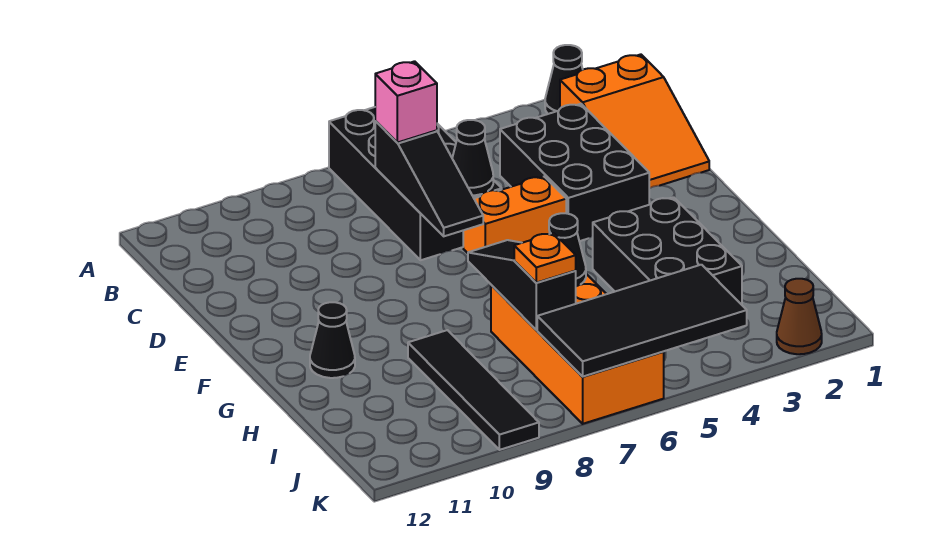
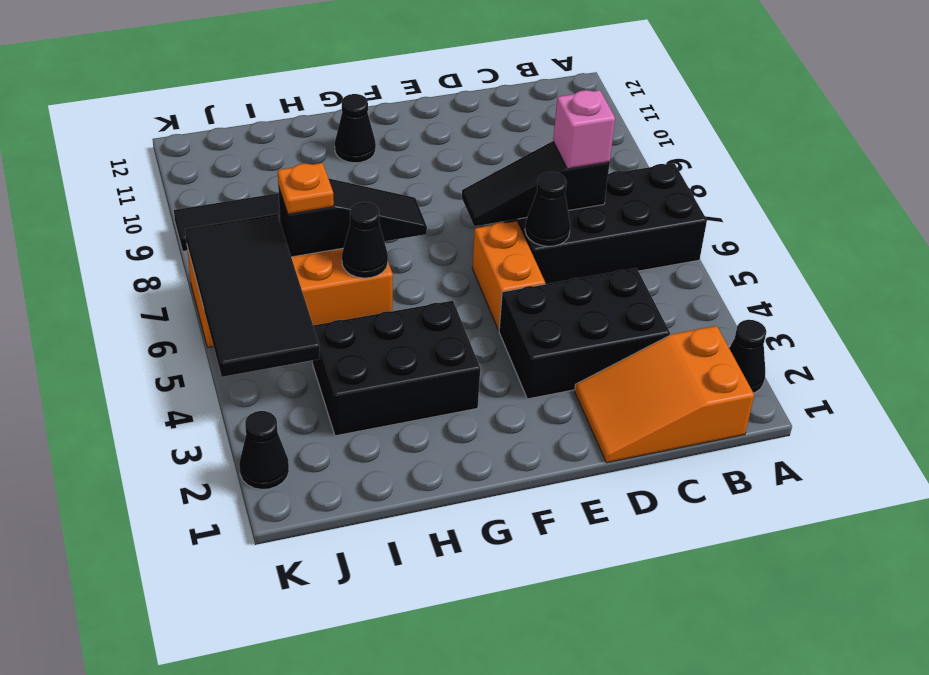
brown cone K2 level 1 -> black cone K2 level 1

